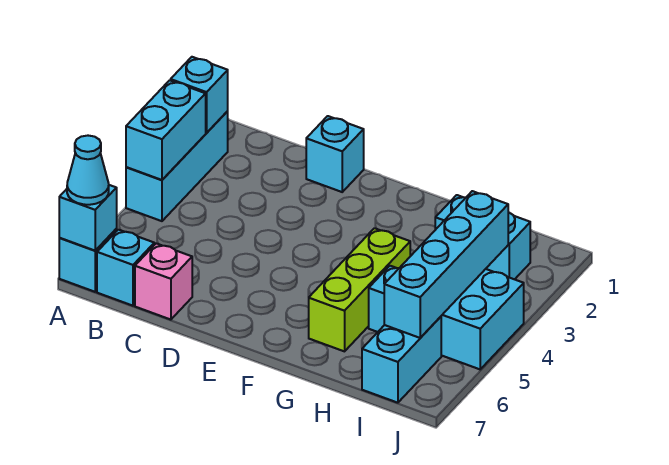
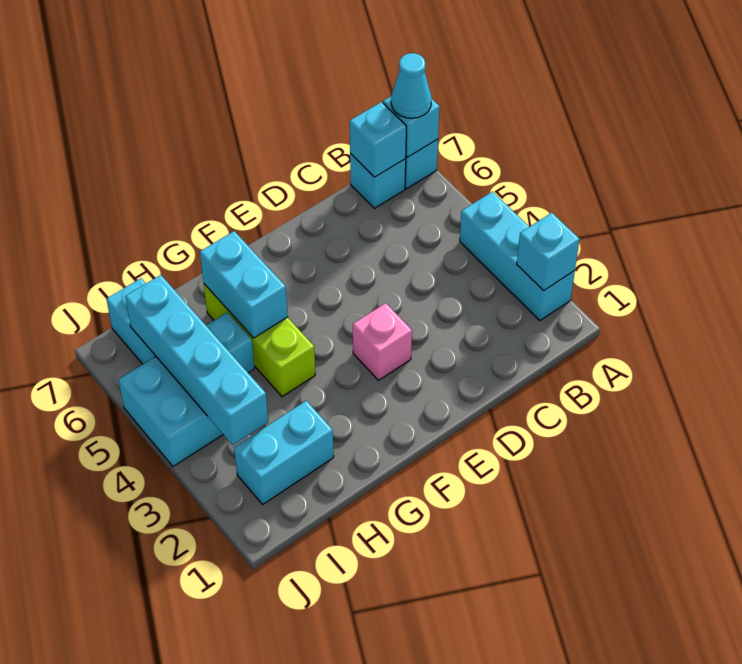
cyan brick A3:A4 level 2 -> cyan brick G5:G6 level 2
pink brick C7 level 1 -> pink brick E3 level 1
cyan brick D1 level 1 -> cyan brick B7 level 2

